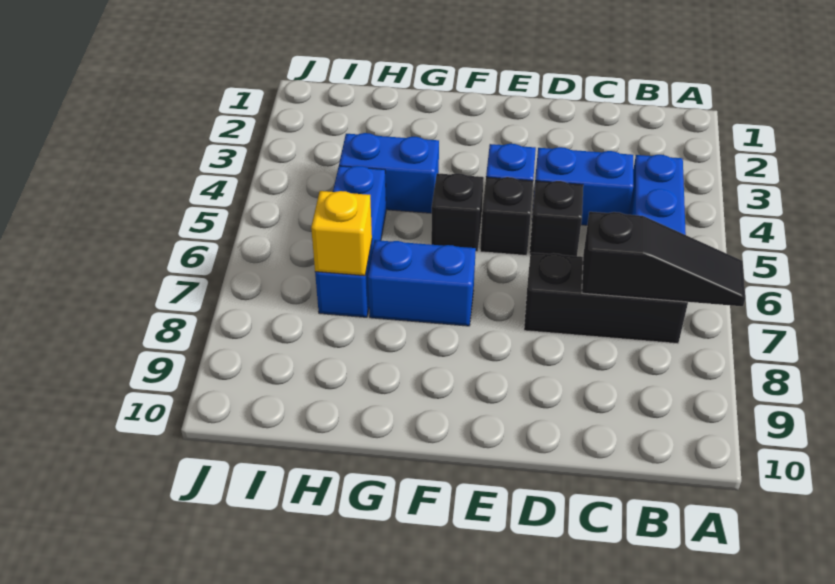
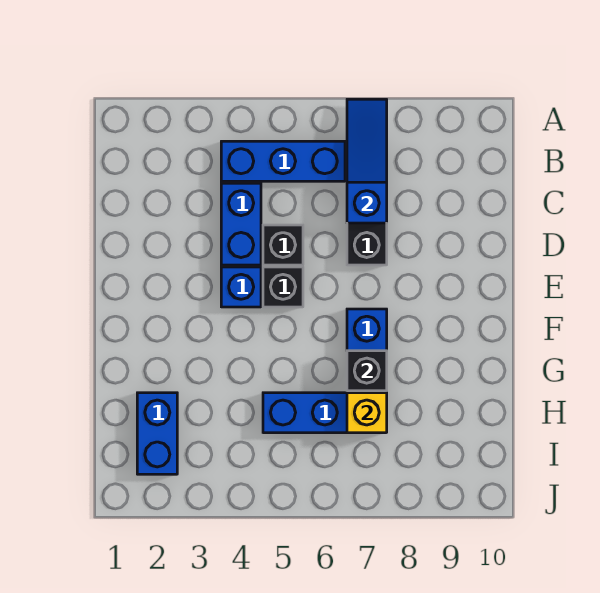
black slope A7:C7 level 2 top C -> blue slope A7:C7 level 2 top C
black brick F5 level 1 -> black brick G7 level 2
blue brick G4:H4 level 1 -> blue brick H2:I2 level 1

